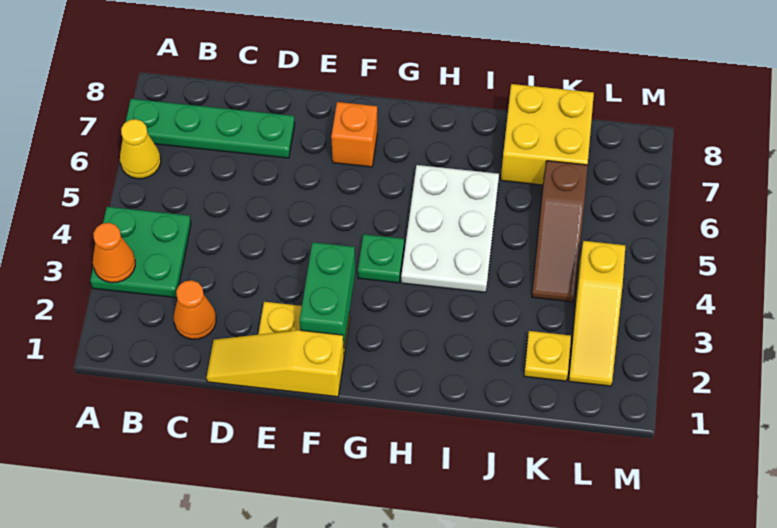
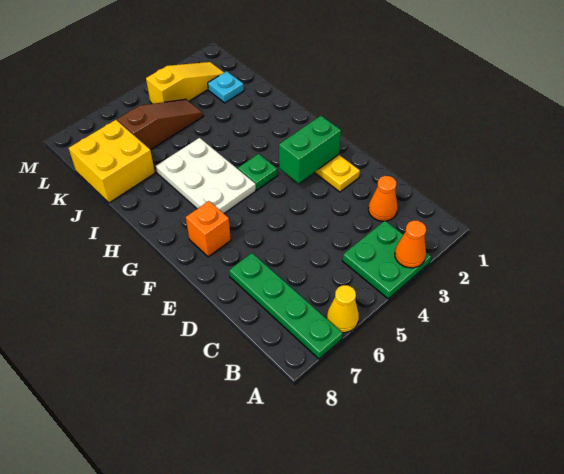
yellow slope D1:F1 level 1 top F -> none
white plate H4:I6 level 1 -> white plate G5:I6 level 1
yellow plate K2 level 1 -> cyan plate K2 level 1

